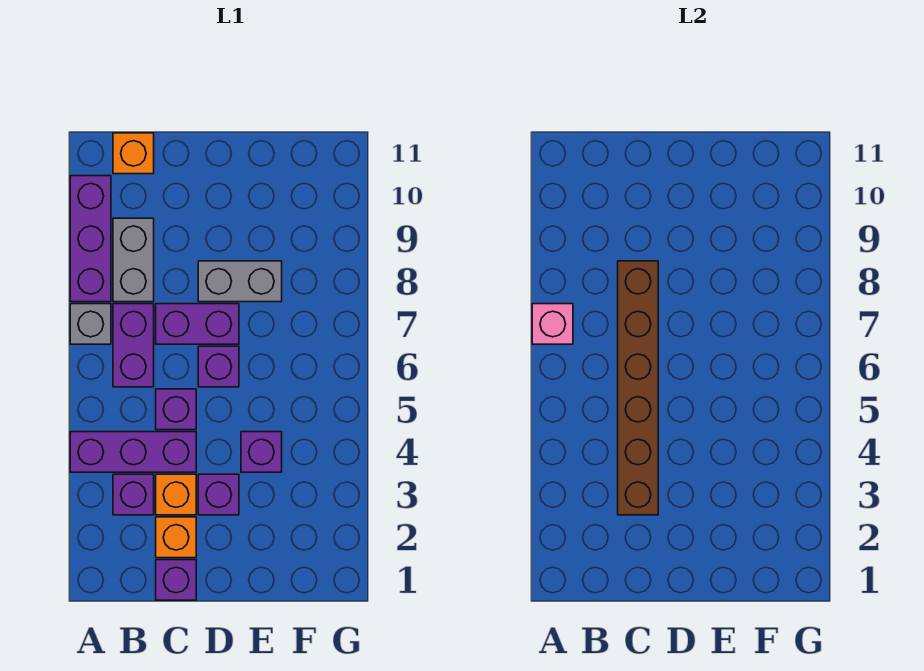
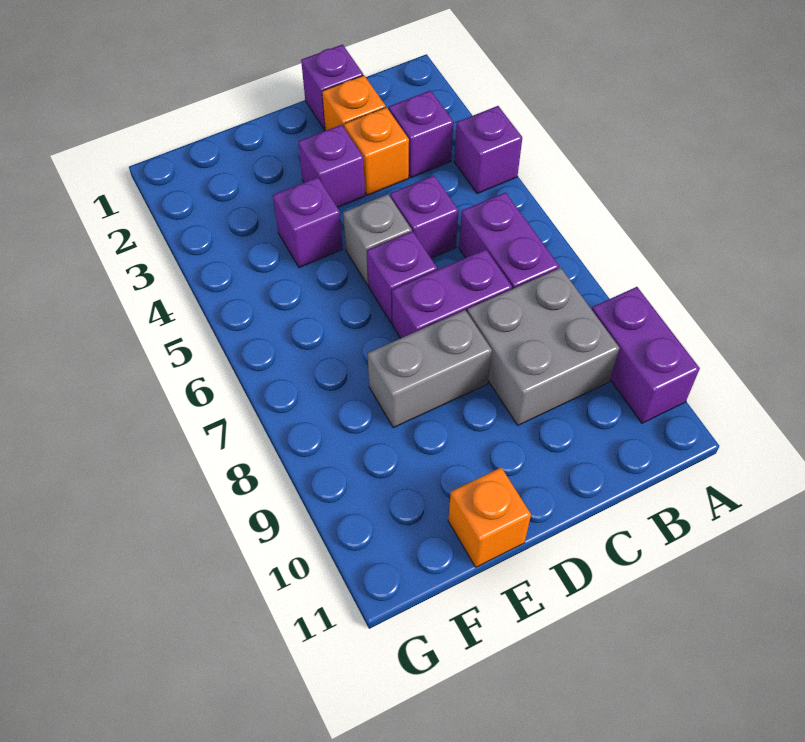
purple brick A4:C4 level 1 -> purple brick A4 level 1
grey brick A7 level 1 -> grey brick D5 level 1
pink brick A7 level 2 -> none
purple brick A8:A10 level 1 -> purple brick A9:A10 level 1
grey brick B8:B9 level 1 -> grey brick B8:C9 level 1
orange brick B11 level 1 -> orange brick E11 level 1
brown brick C3:C8 level 2 -> none

